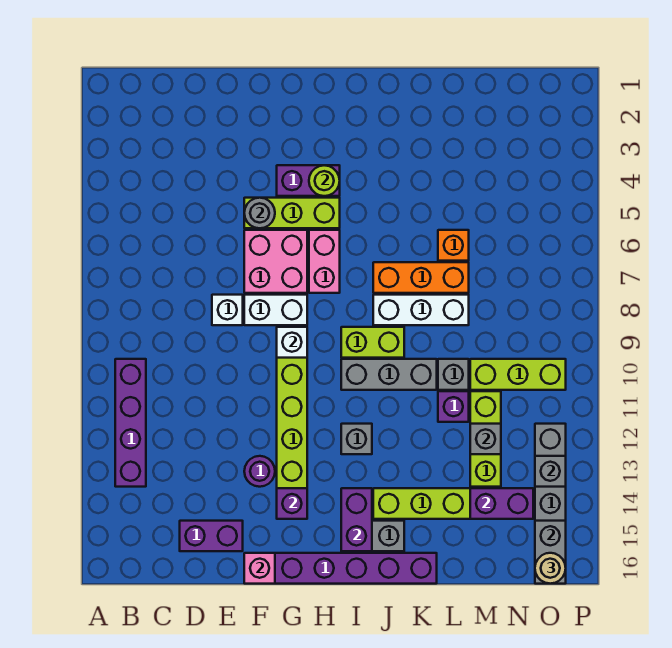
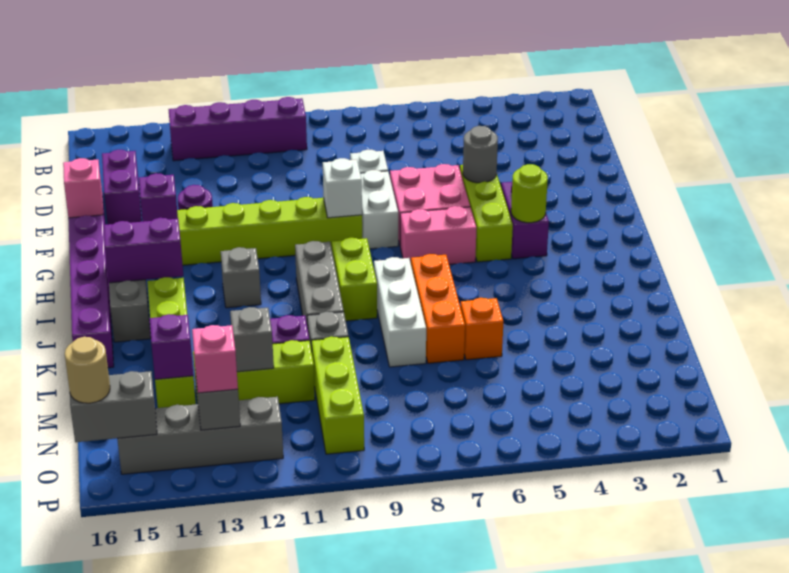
purple brick M14:N14 level 2 -> purple brick M14 level 2
none -> pink brick O13 level 3

